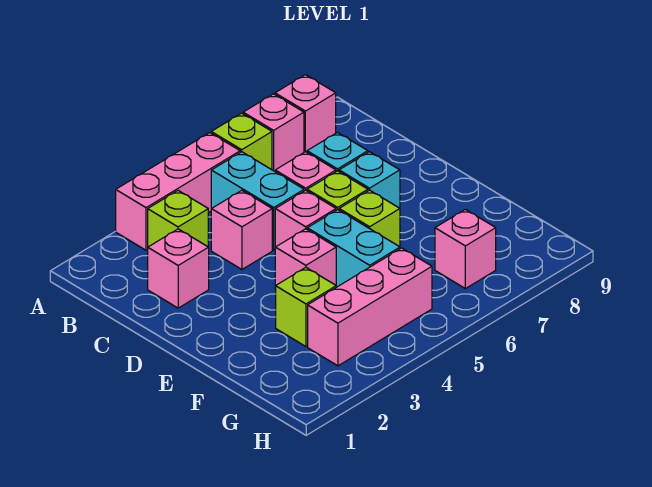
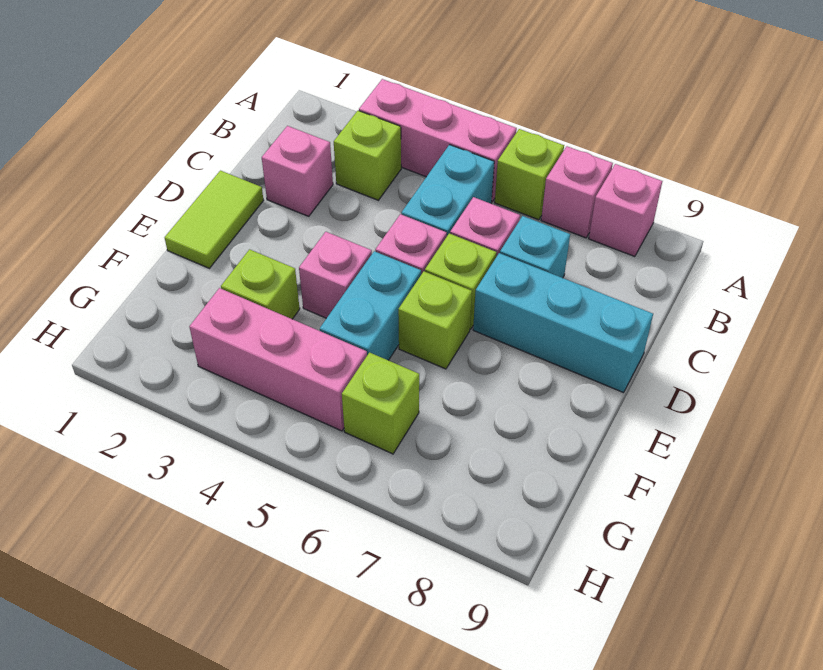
pink brick C4 level 1 -> none
none -> lime tile D1:E1 level 1
cyan brick D7 level 1 -> cyan brick D7:D9 level 1
none -> lime brick G6 level 1
pink brick G7 level 1 -> none

